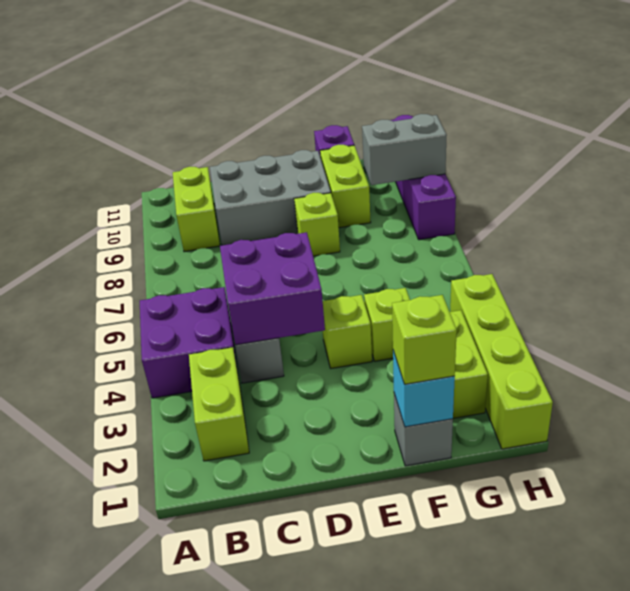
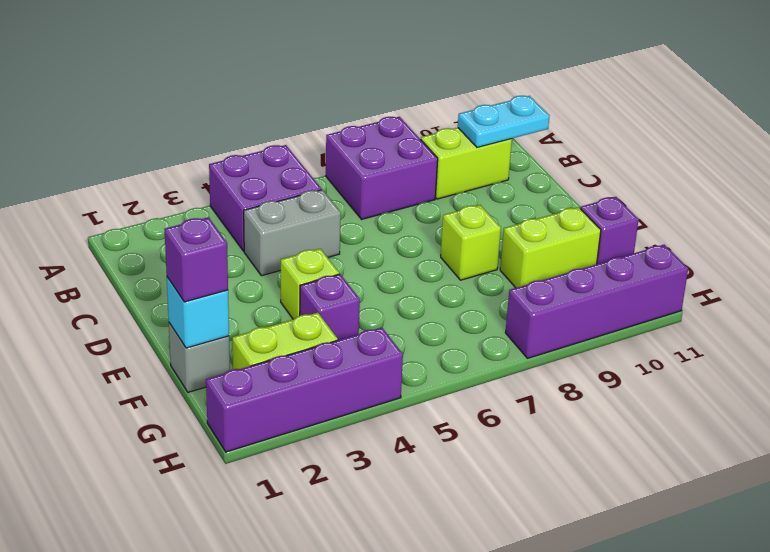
lime brick B2:B3 level 1 -> none
none -> cyan plate B10:B11 level 2
purple brick C4:D5 level 2 -> purple brick A7:B8 level 1
grey brick C9:E10 level 1 -> none
lime brick F1 level 3 -> purple brick F1 level 3
lime brick F4 level 1 -> purple brick F4 level 1
grey brick G9:H9 level 2 -> none
lime brick H1:H4 level 1 -> purple brick H1:H4 level 1

